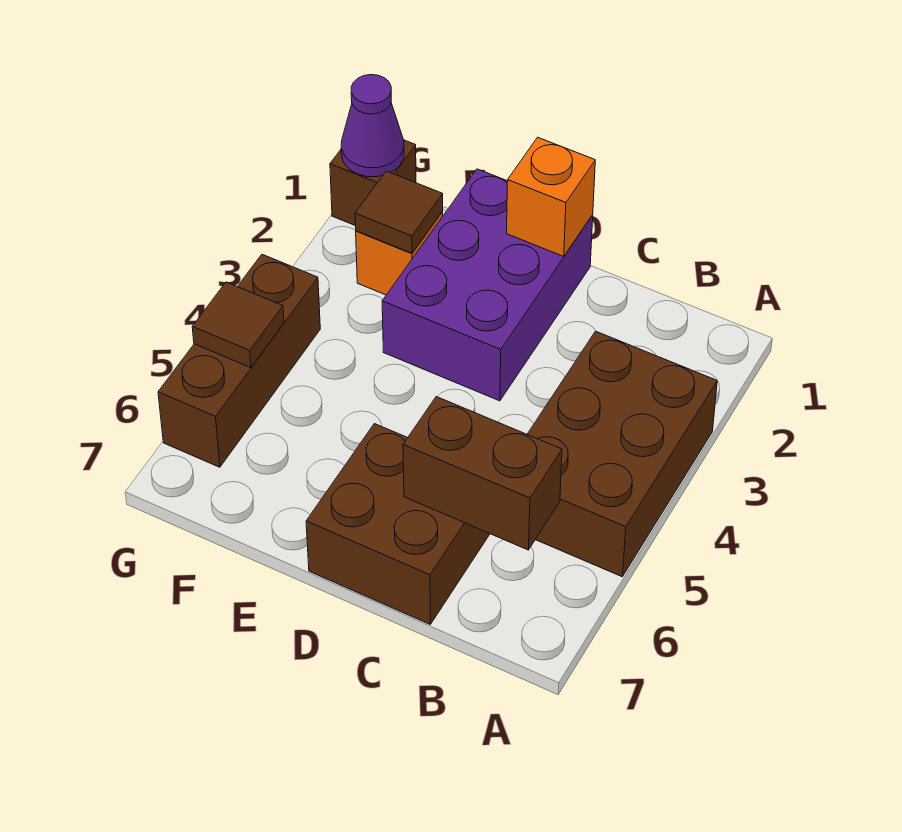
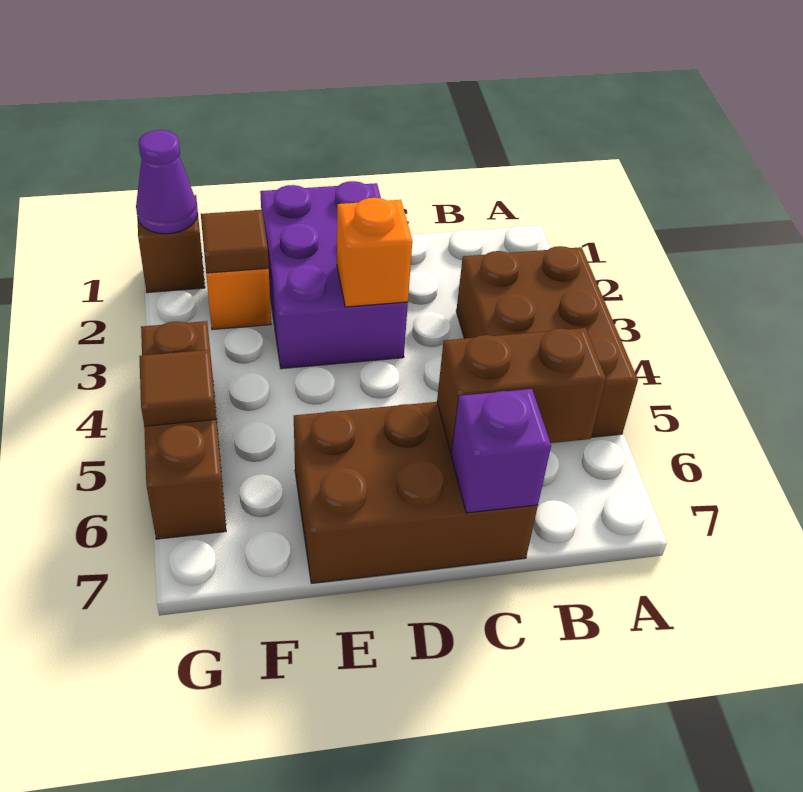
brown brick C6:D7 level 1 -> brown brick C6:E7 level 1
none -> purple brick C7 level 2
orange brick D1 level 2 -> orange brick D3 level 2

